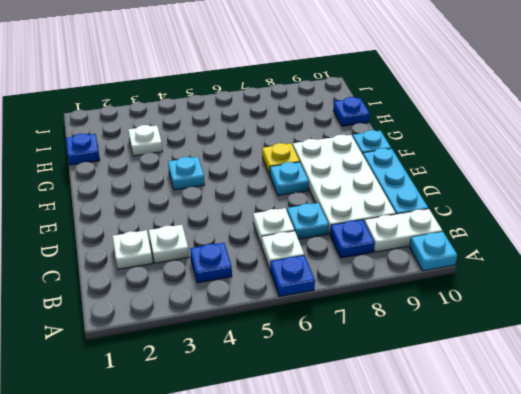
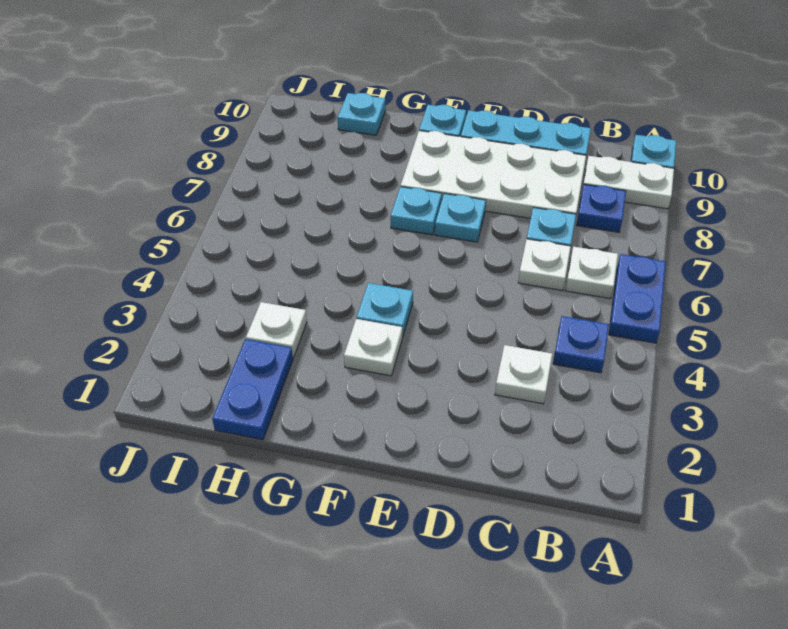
blue plate A6 level 1 -> blue plate A5:A6 level 1
white plate B9:B10 level 1 -> white plate A9:B9 level 1
white plate C2 level 1 -> white plate F3 level 1
yellow plate F7 level 1 -> cyan plate F7 level 1
blue plate H1 level 1 -> blue plate H1:H2 level 1
blue plate H10 level 1 -> cyan plate H10 level 1

